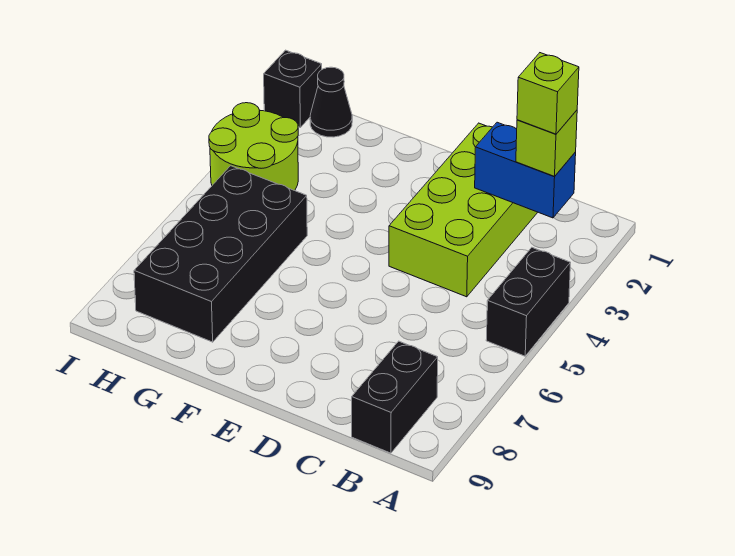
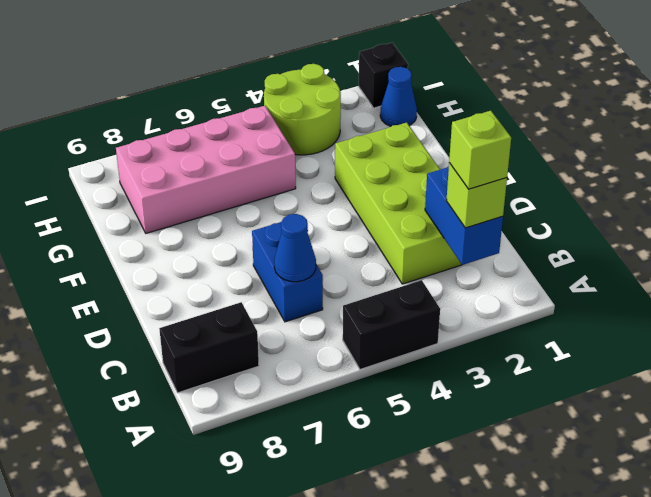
lime brick C1:D4 level 1 -> lime brick C2:F3 level 1
none -> blue brick C6:D6 level 1
none -> blue cone C6 level 2
black brick G5:H8 level 1 -> pink brick G5:H8 level 1
black cone H1 level 1 -> blue cone H1 level 1

